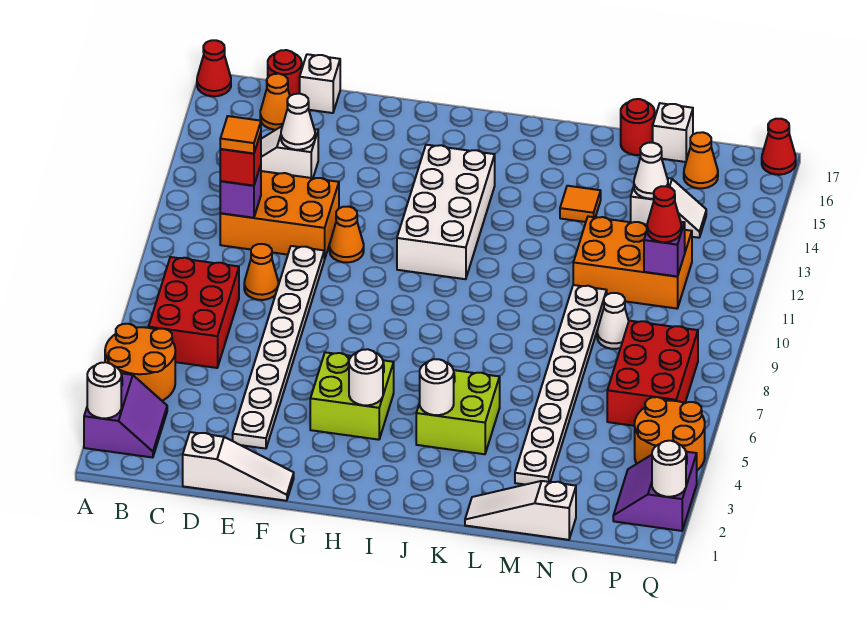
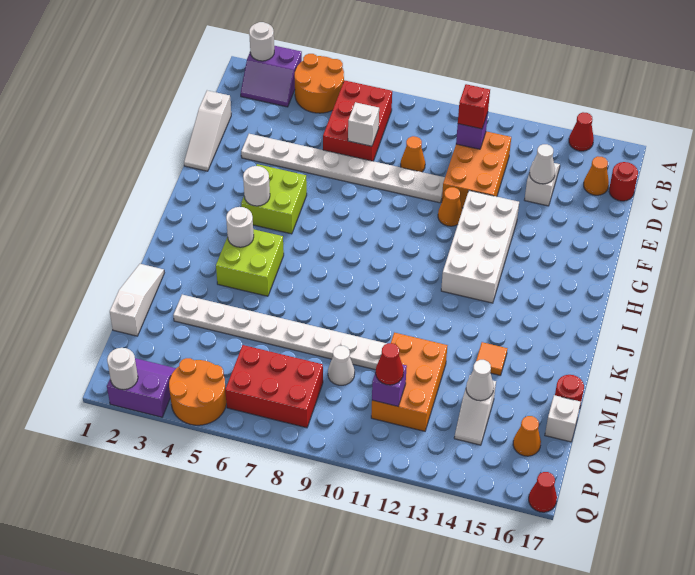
red cone A17 level 1 -> red cone A15 level 1
red brick B6:C8 level 1 -> red brick B6:D7 level 1
orange tile C11 level 4 -> none
white brick D17 level 1 -> white brick D7 level 2
white brick H11:I14 level 1 -> white brick F12:I13 level 1

